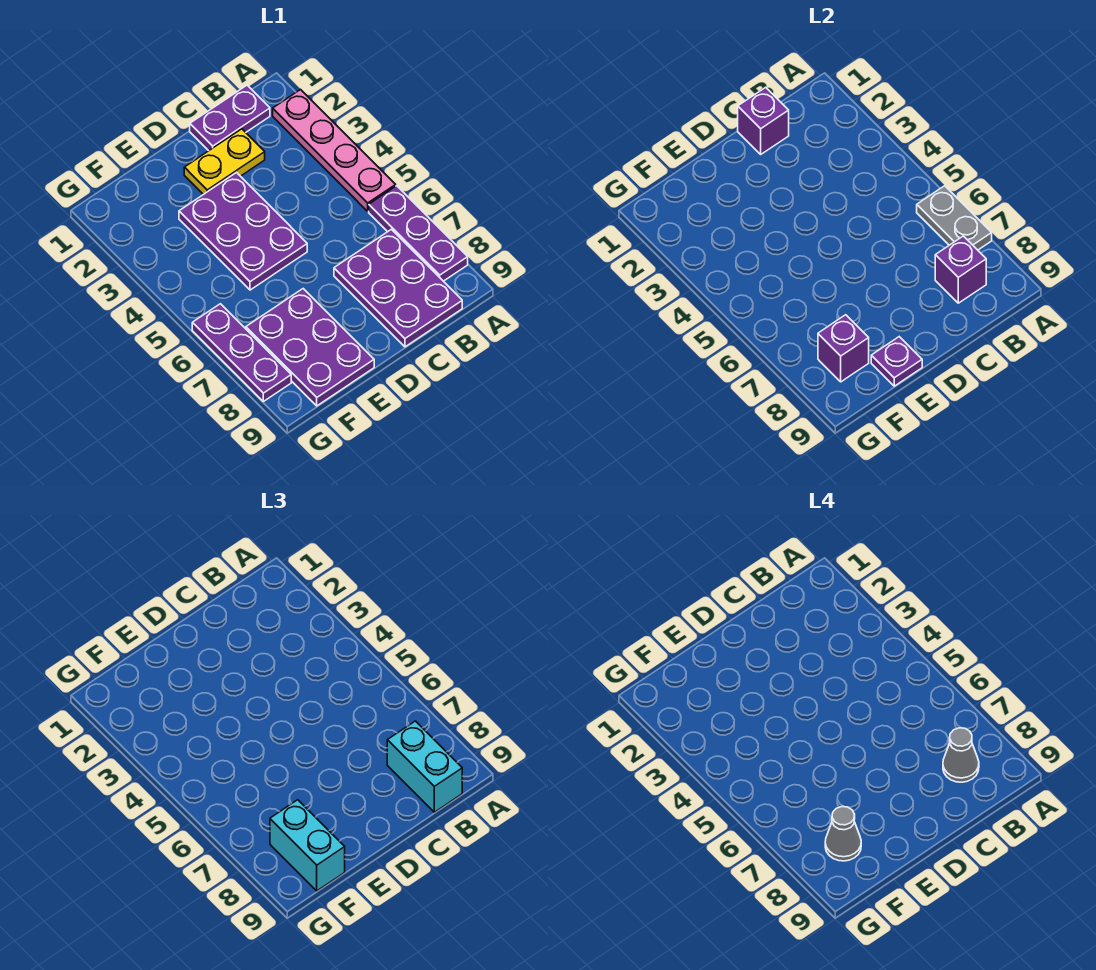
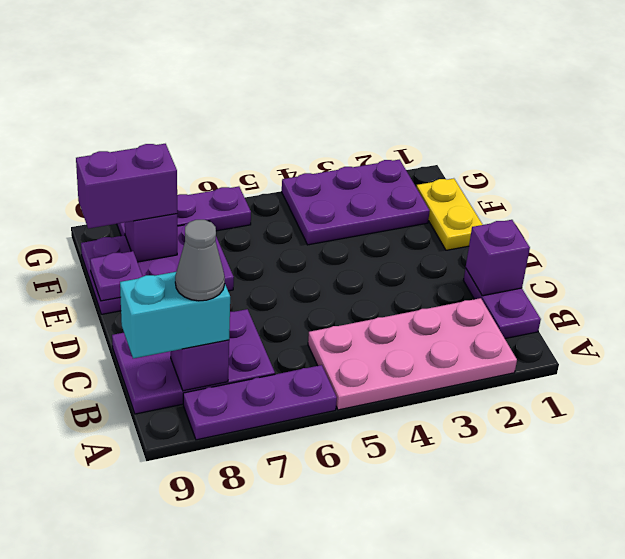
pink plate A2:A5 level 1 -> pink plate A2:B5 level 1
grey plate A6:A7 level 2 -> none
yellow plate C2:D2 level 1 -> yellow plate E1:F1 level 1
purple plate D3:E5 level 1 -> purple plate F2:G4 level 1
cyan brick F8:F9 level 3 -> purple brick F8:F9 level 3
grey cone F8 level 4 -> none

